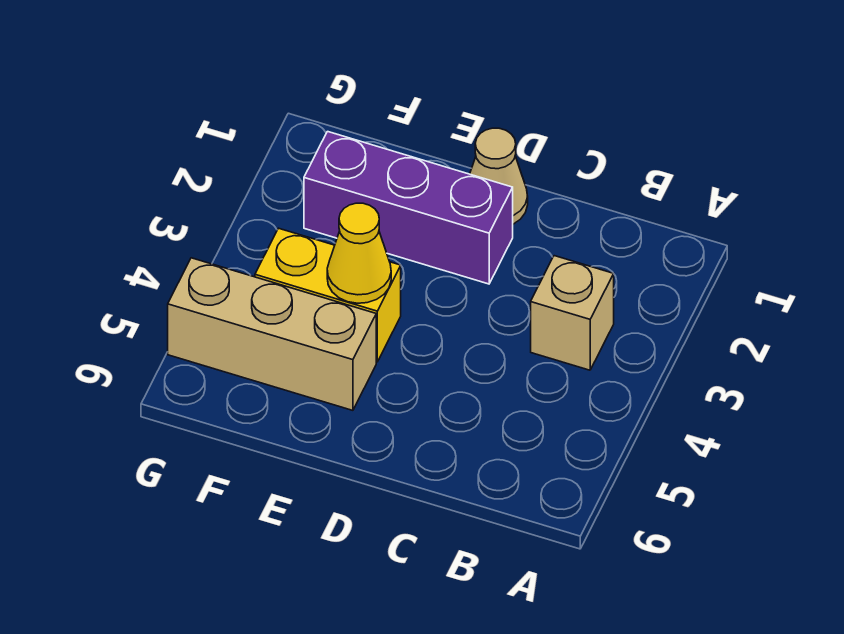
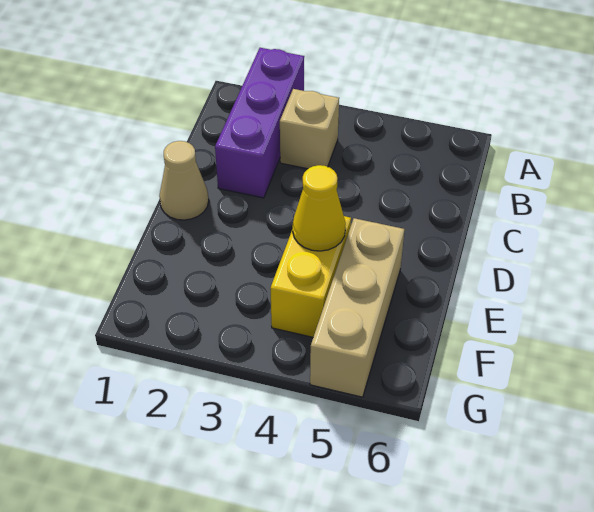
purple brick D2:F2 level 1 -> purple brick A2:C2 level 1

